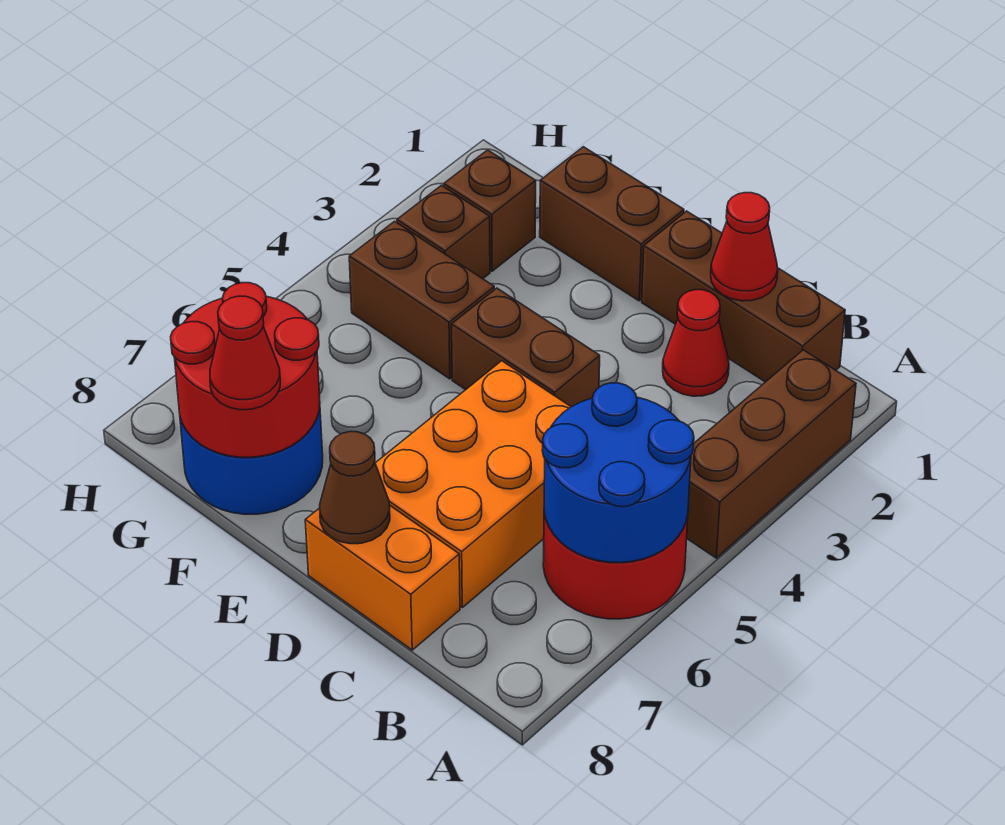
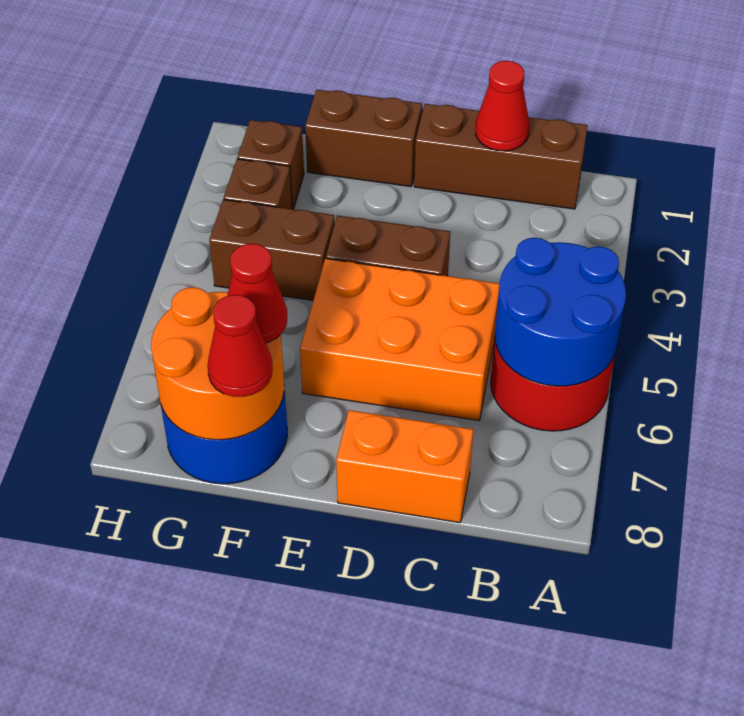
brown brick A2:A4 level 1 -> none
red cone C2 level 1 -> red cone F7 level 3
orange brick C5:D7 level 1 -> orange brick C5:E6 level 1
brown cone D8 level 2 -> none
red round brick F7:G8 level 2 -> orange round brick F7:G8 level 2

